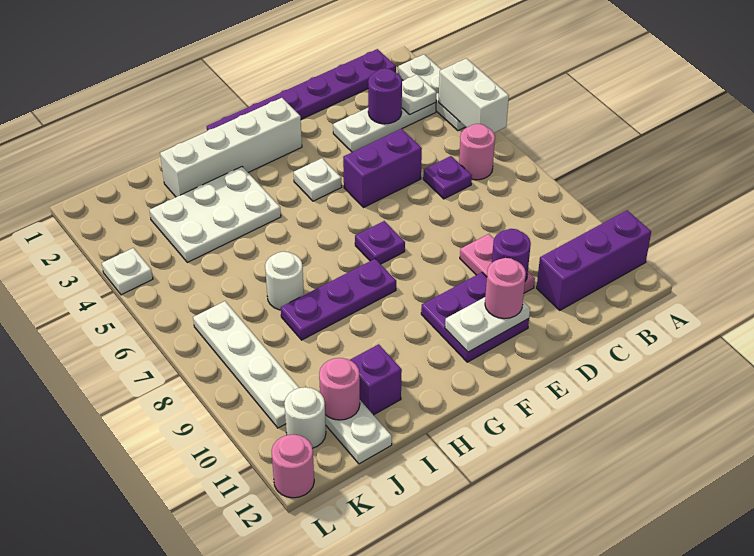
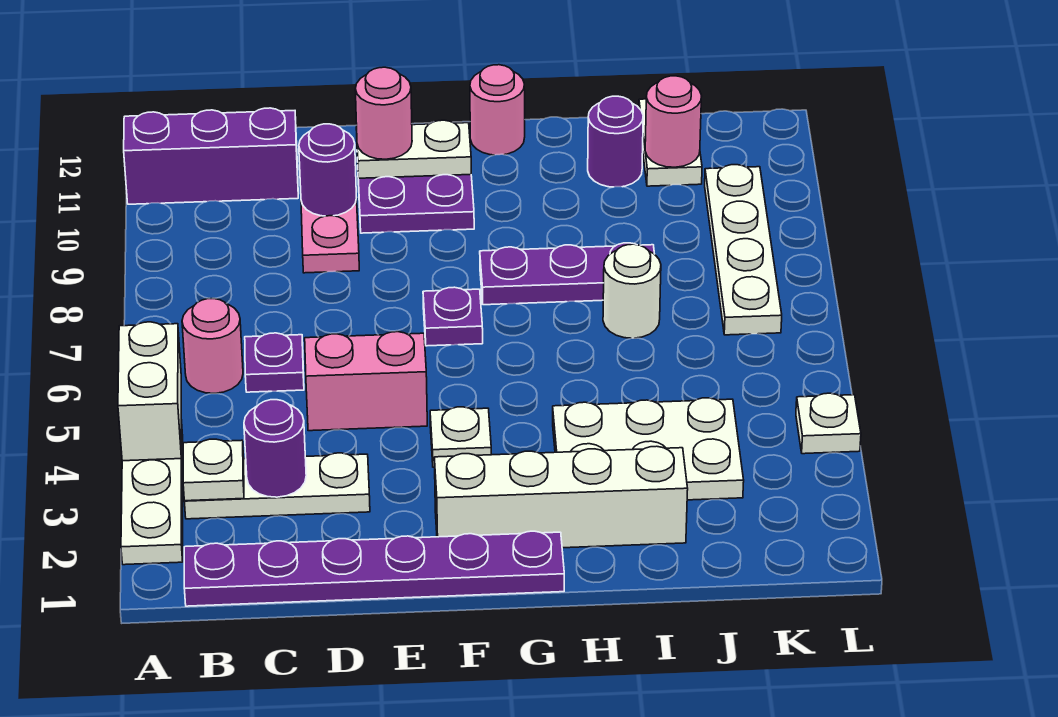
purple brick D5:E5 level 1 -> pink brick D5:E5 level 1
purple brick I11 level 1 -> purple round brick I11 level 1
white round brick K11 level 1 -> none
pink round brick L12 level 1 -> pink round brick G12 level 1

